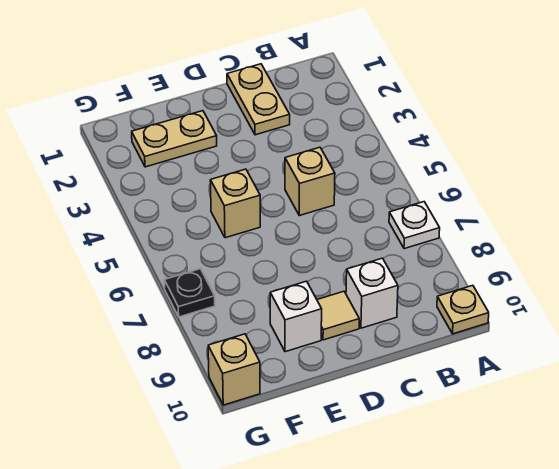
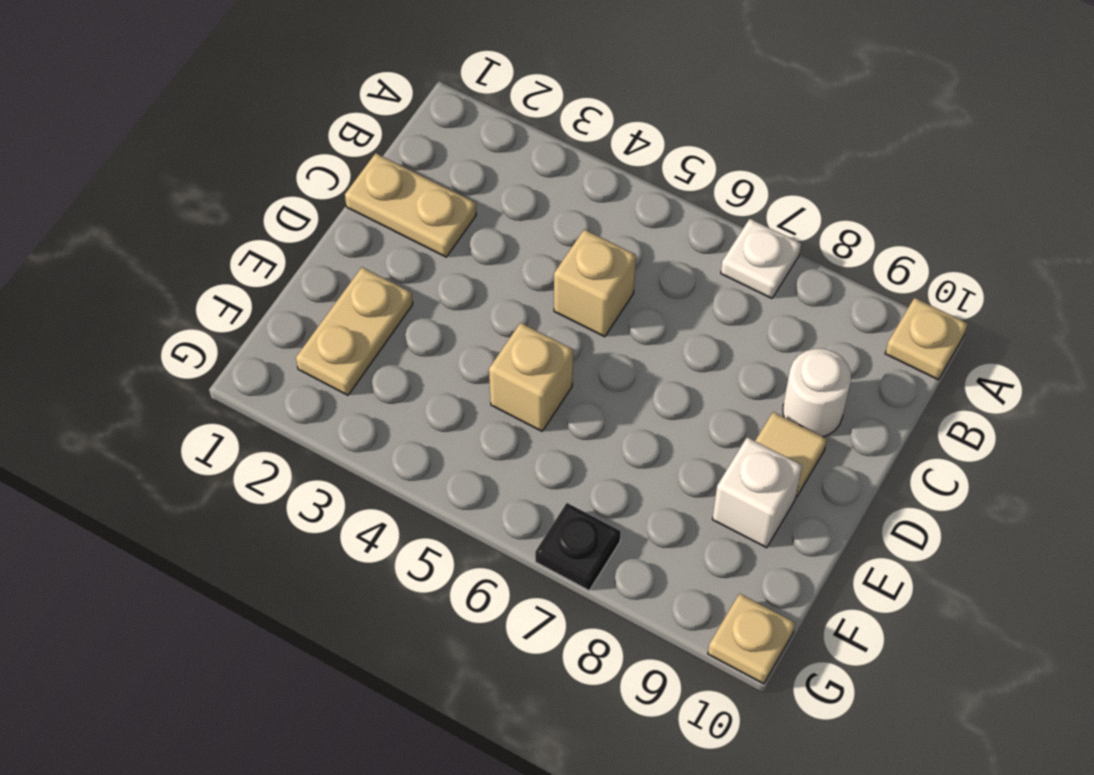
white brick C9 level 1 -> white round brick C9 level 1
tan brick G10 level 1 -> tan plate G10 level 1

